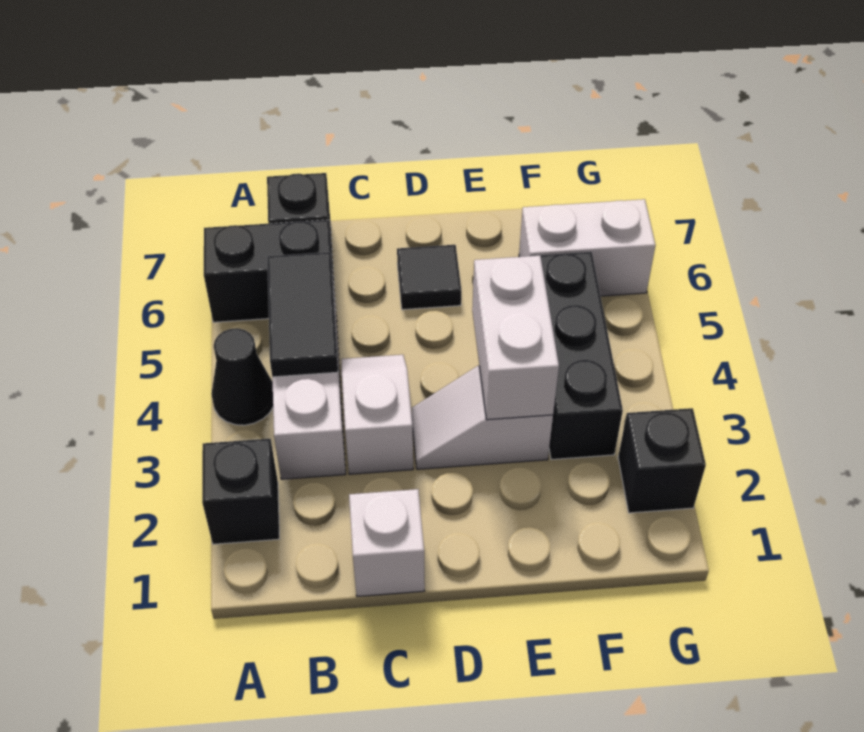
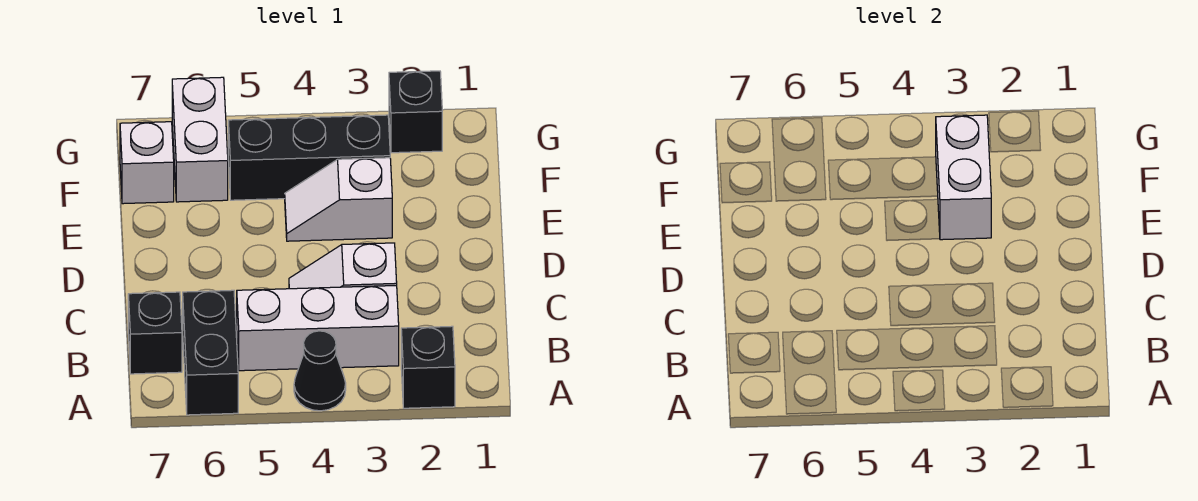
black tile B4:B5 level 2 -> none
white brick C1 level 1 -> white brick F7 level 1
white slope D3:E3 level 1 top E -> white slope E3:E4 level 1 top 3
black tile D6 level 1 -> none
white brick E3:E4 level 2 -> white brick E3:F3 level 2

